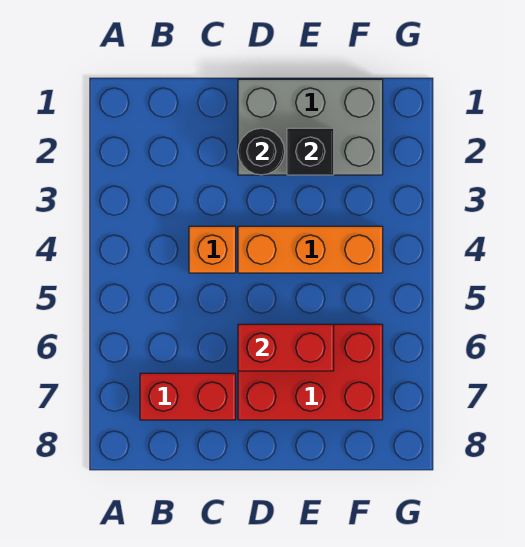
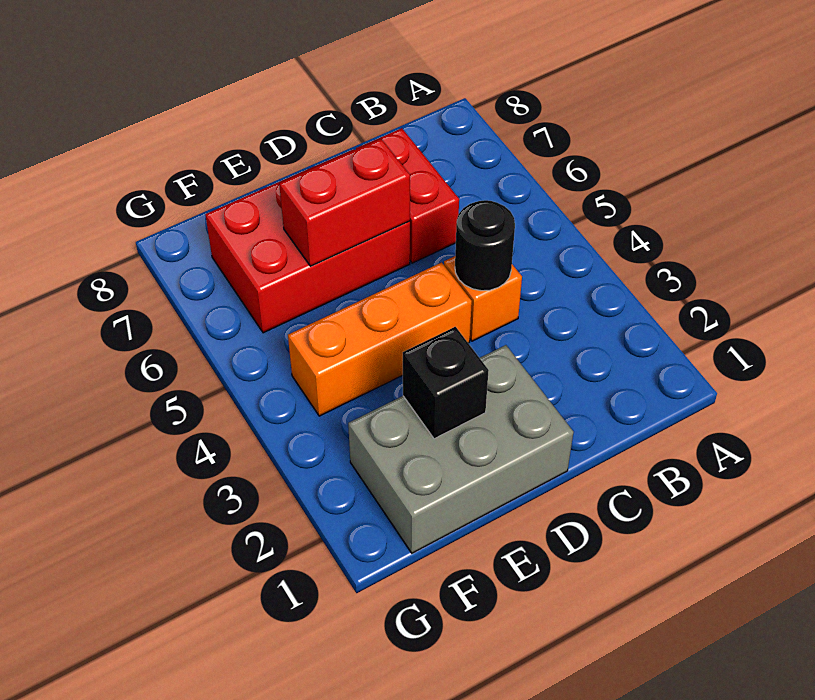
red brick B7:C7 level 1 -> red brick C6:C7 level 1
black round brick D2 level 2 -> black round brick C4 level 2

